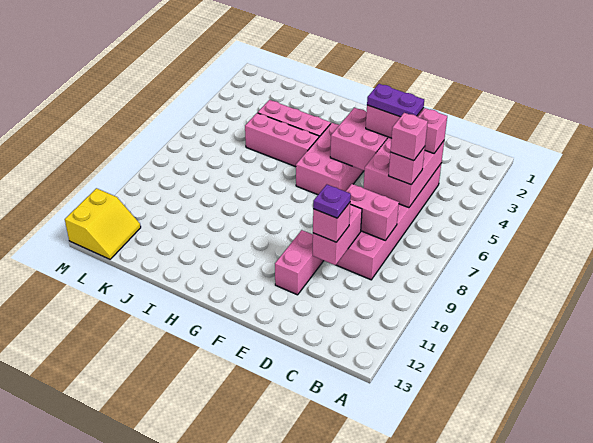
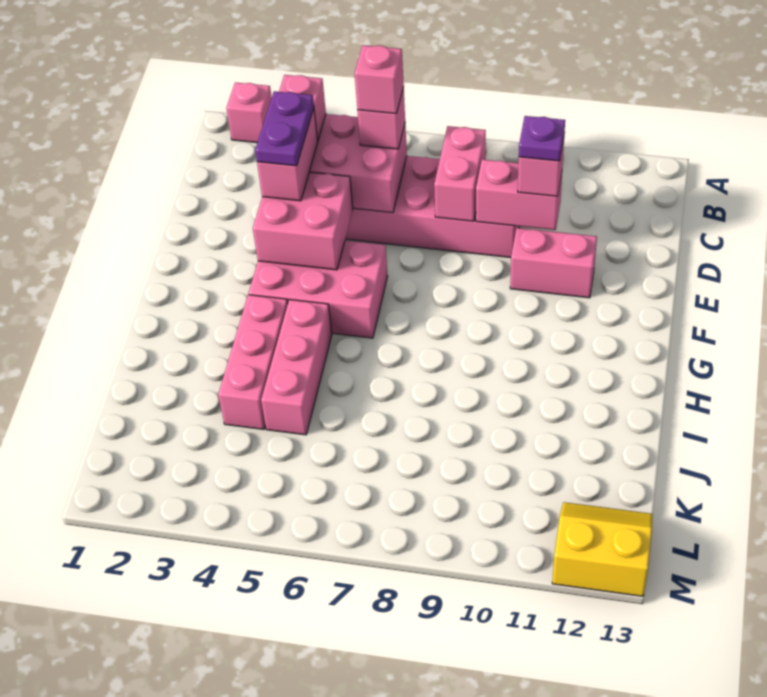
none -> pink brick A2 level 1

